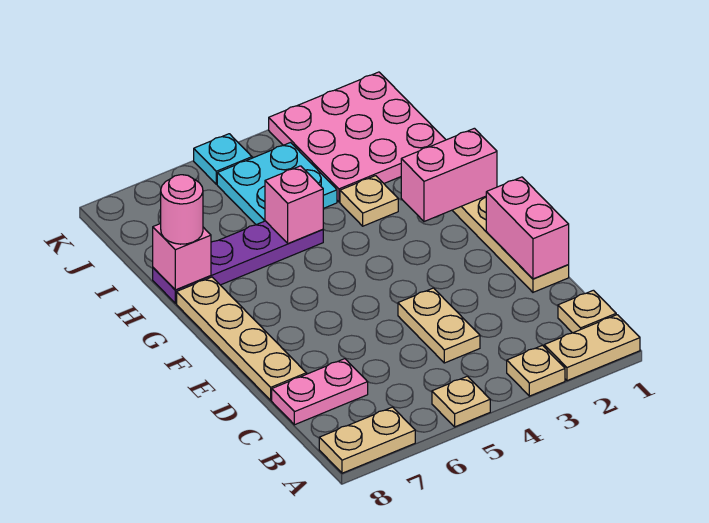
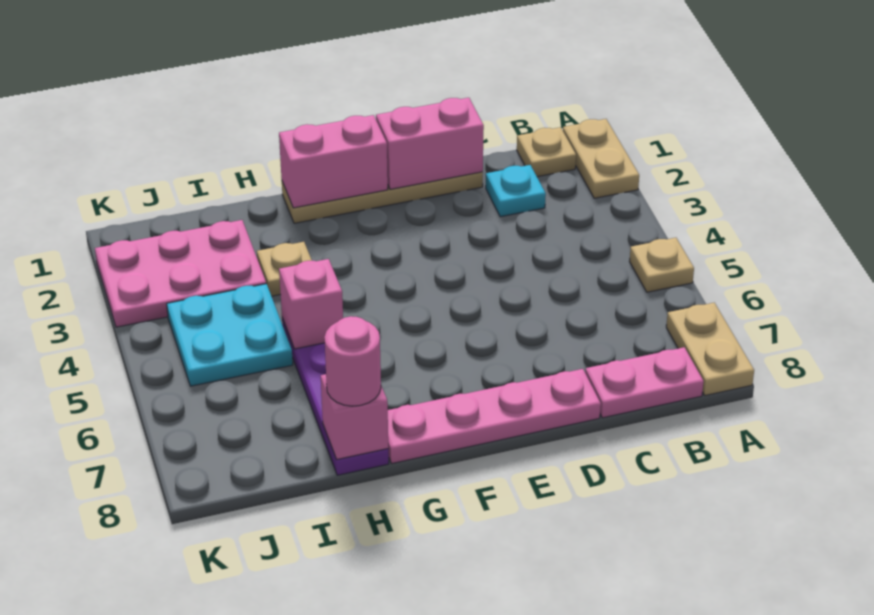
tan plate A3 level 1 -> none
tan plate C4:D4 level 1 -> none
pink plate C7:C8 level 1 -> pink plate B8:C8 level 1
tan plate D8:G8 level 1 -> pink plate D8:G8 level 1
pink brick G1:G2 level 2 -> pink brick F1:G1 level 2
pink plate I1:K3 level 1 -> pink plate I2:K3 level 1
cyan plate K5 level 1 -> cyan plate C2 level 1

